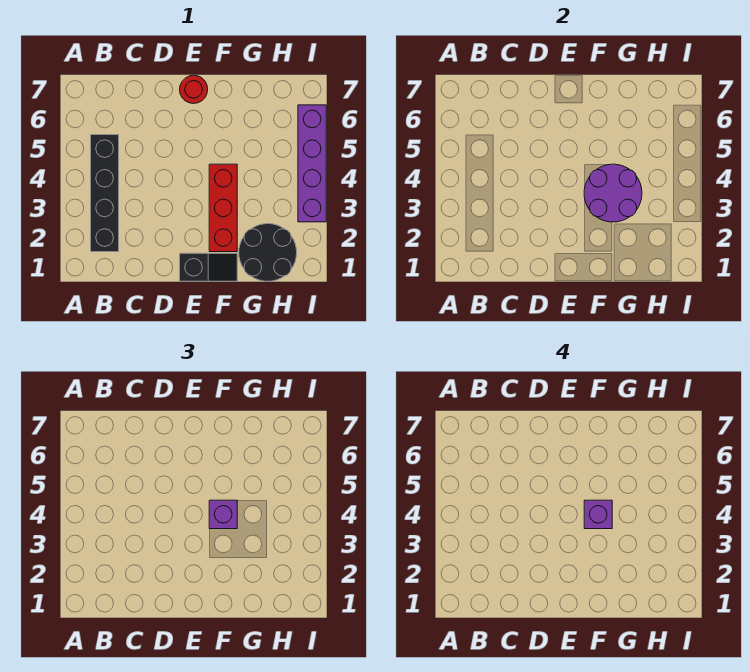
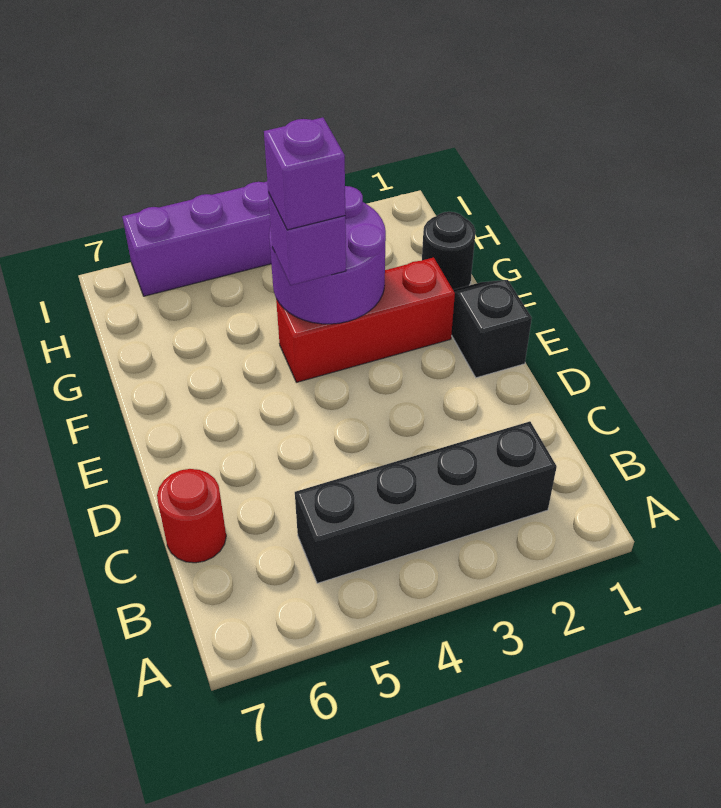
red round brick E7 level 1 -> red round brick C7 level 1
black round brick G1:H2 level 1 -> black round brick G1 level 1

